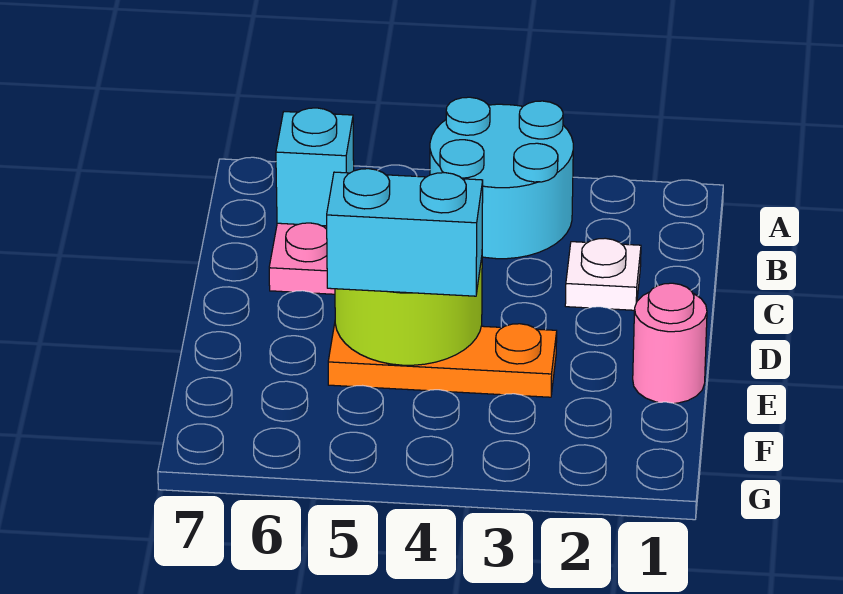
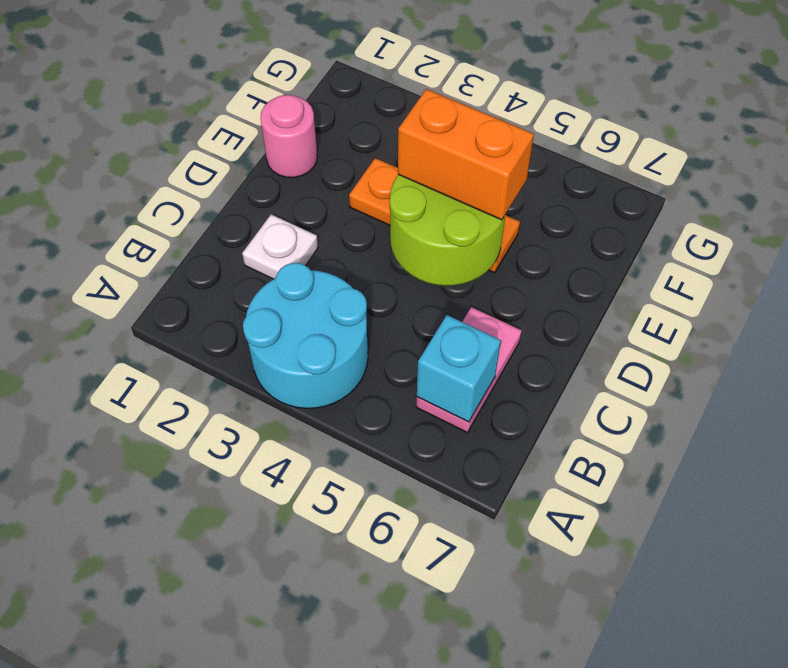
cyan brick E4:E5 level 3 -> orange brick E4:E5 level 3

